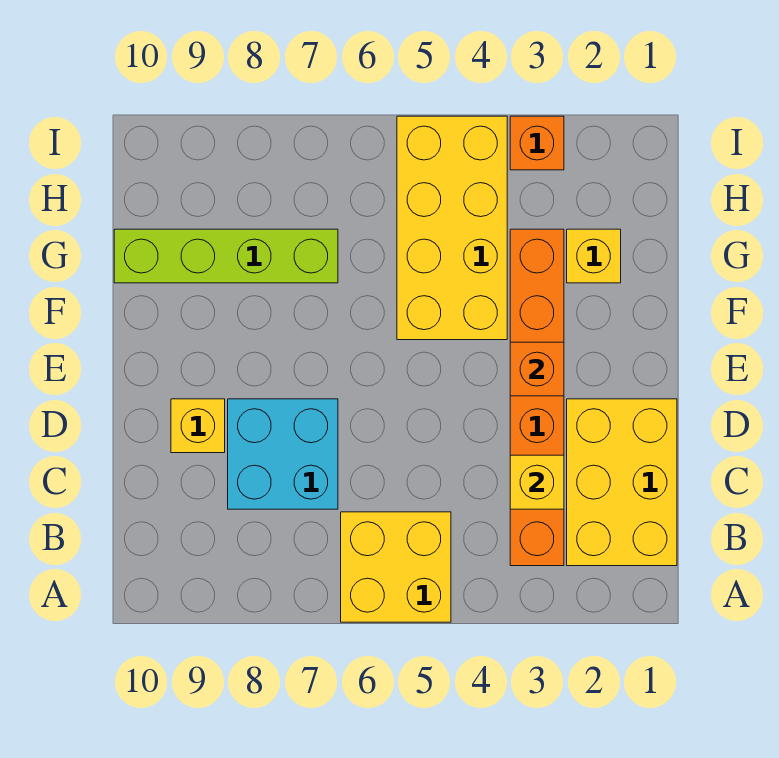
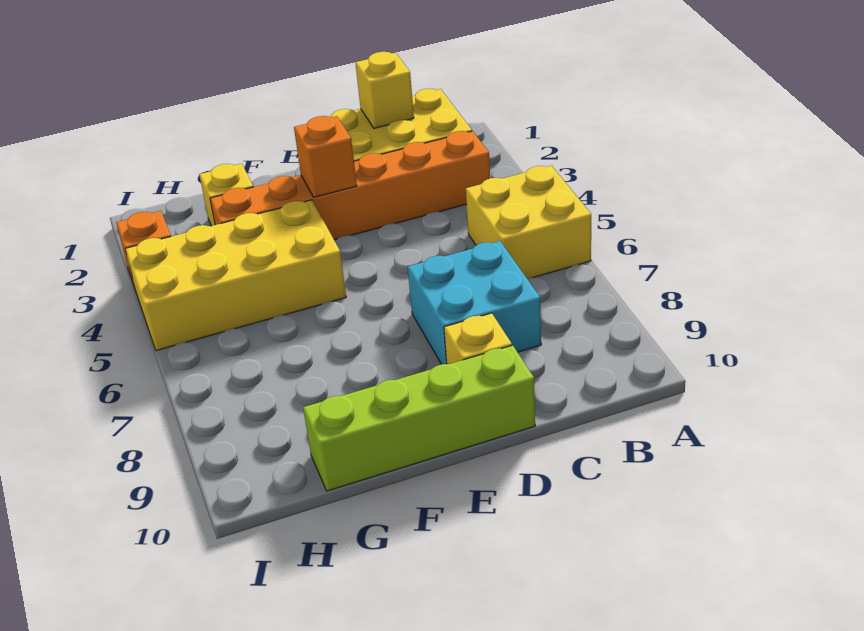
yellow brick C3 level 2 -> yellow brick C1 level 2
lime brick G7:G10 level 1 -> lime brick D10:G10 level 1

